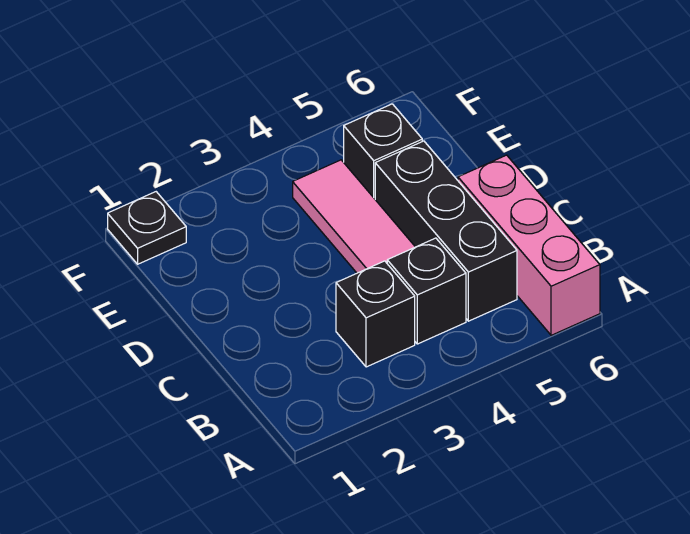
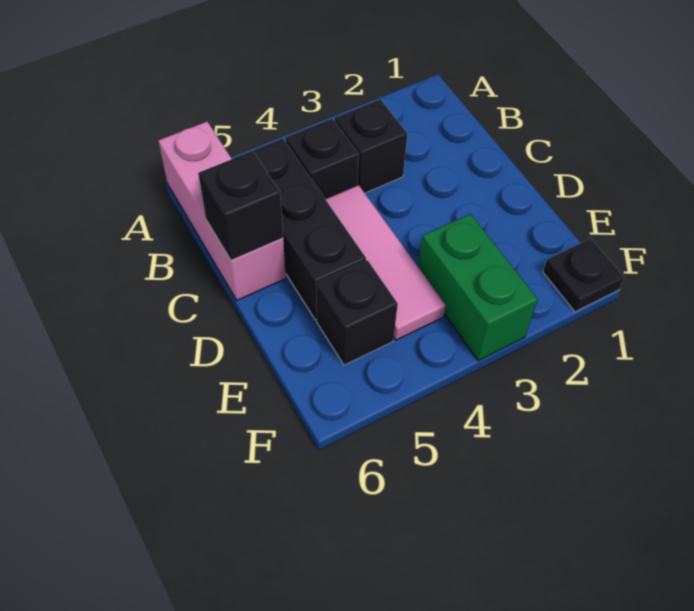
none -> black brick C6 level 2
none -> green brick E3:F3 level 1

